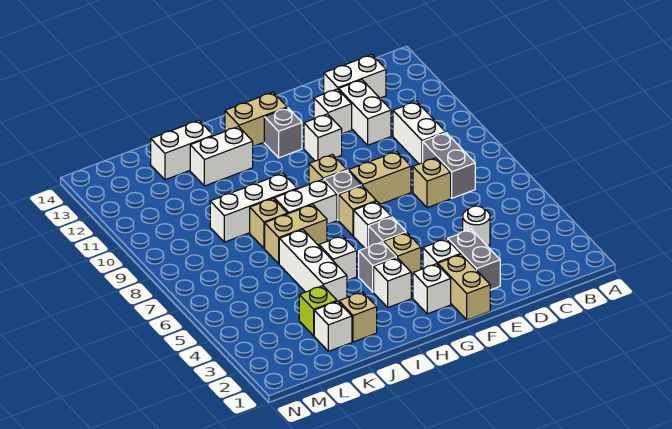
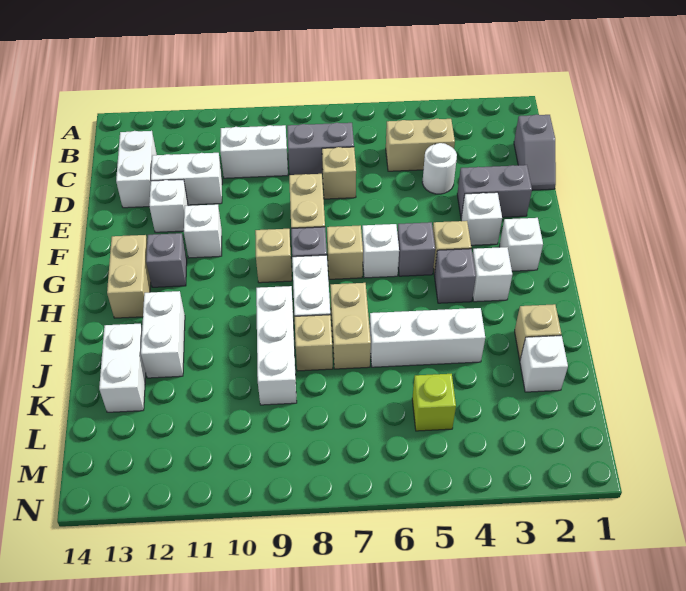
none -> grey slope C1:D1 level 1 top C
tan brick F1:F2 level 1 -> tan brick C4:C5 level 1
white brick I5 level 1 -> none
lime brick K3 level 1 -> lime brick L5 level 1

